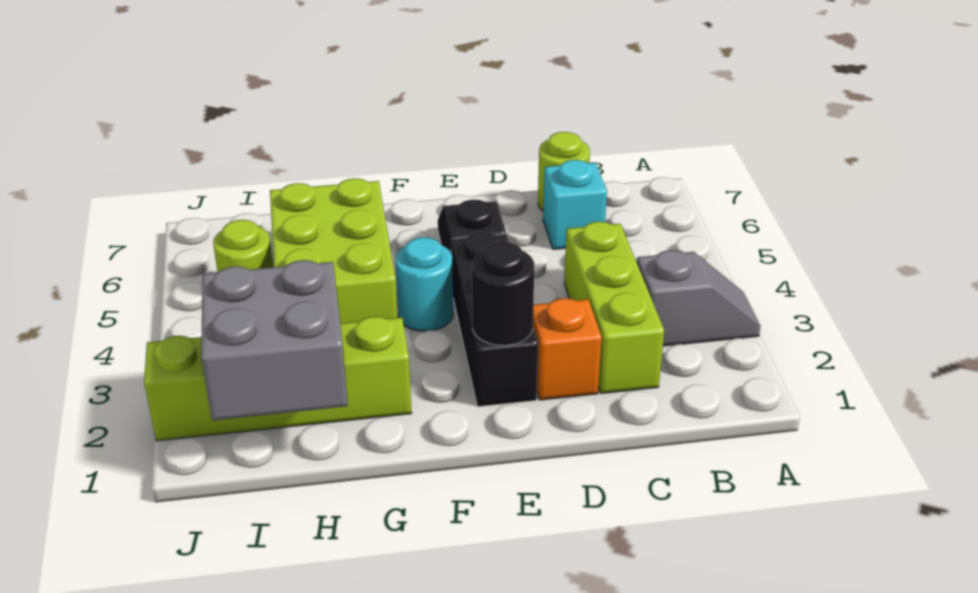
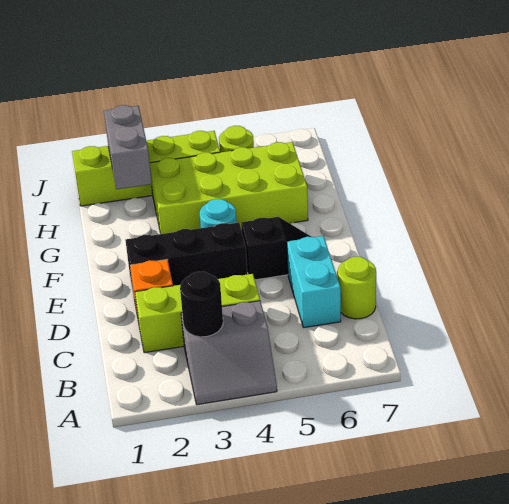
grey slope A3:B3 level 1 top B -> grey slope A3:B4 level 1 top B
cyan brick C6 level 1 -> cyan brick C6:D6 level 1
black round brick E2 level 2 -> black round brick B3 level 2
lime brick G2:J2 level 1 -> lime brick I1:I4 level 1
lime brick G4:H6 level 1 -> lime brick G3:H6 level 1
grey brick H1:I2 level 2 -> grey brick H2:I2 level 2

